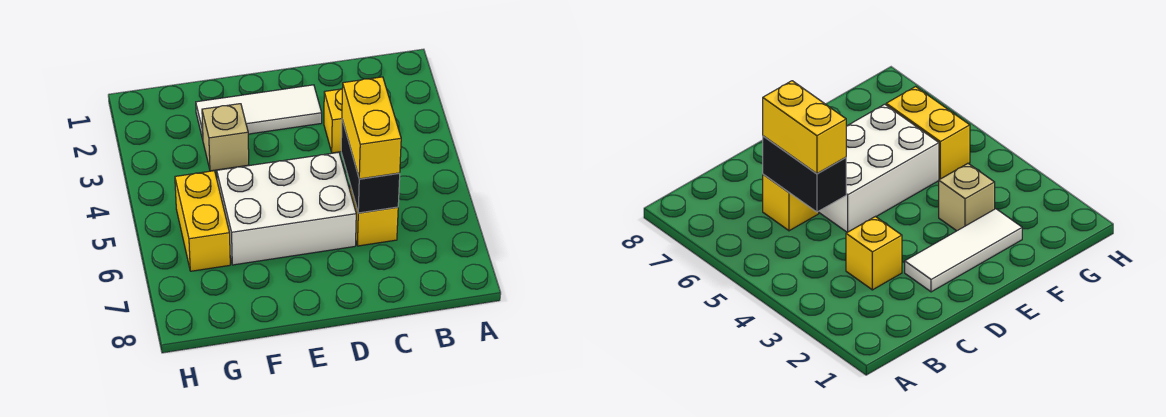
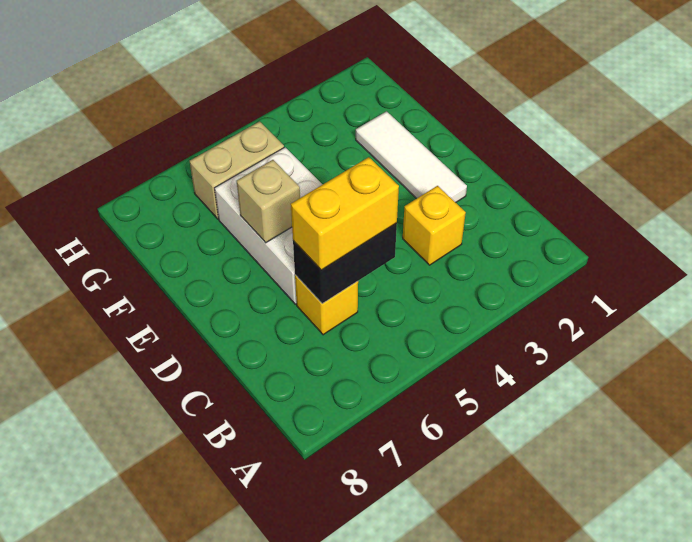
tan brick F3 level 1 -> tan brick E6 level 2
yellow brick G5:G6 level 1 -> tan brick G5:G6 level 1

